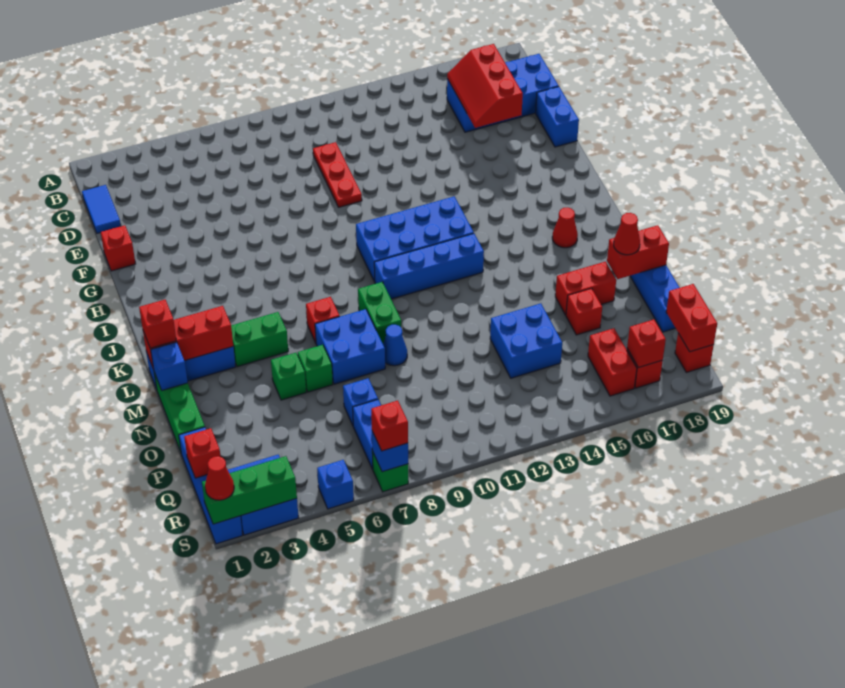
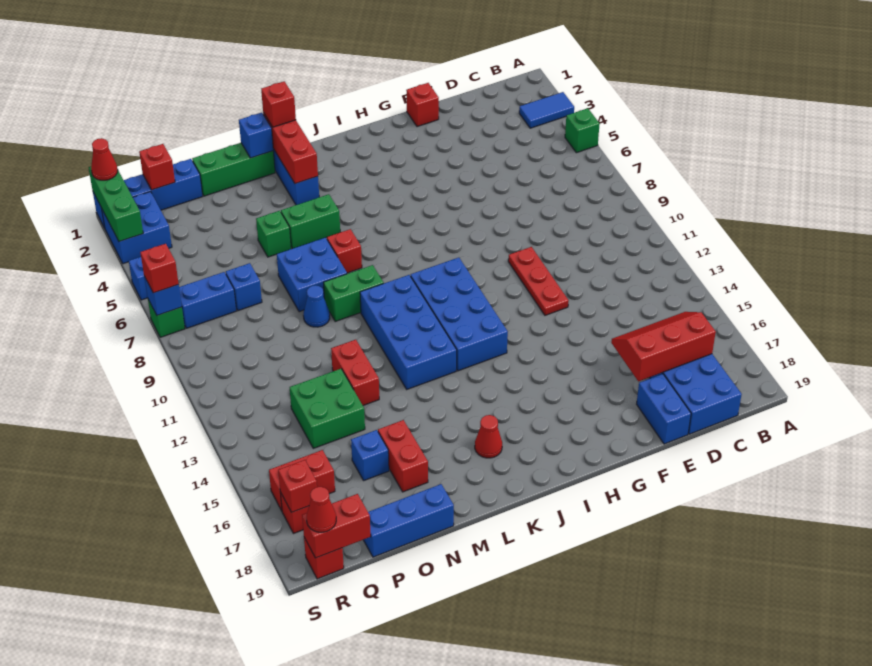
blue tile C1:D1 level 1 -> blue tile A3:B3 level 1
red plate D10:F10 level 1 -> red plate F10:F12 level 1
blue brick E19:F19 level 1 -> blue brick E18:E19 level 1
blue brick K10:K13 level 1 -> blue brick K10:L13 level 1
green brick L4:L5 level 1 -> green brick L5:M5 level 1
green brick N6 level 1 -> green brick A5 level 1
red brick N18:N19 level 2 -> red brick N12:N13 level 1
red cone N18 level 3 -> red cone R19 level 3
blue brick O13:P14 level 1 -> green brick O13:P14 level 1
red brick O16 level 1 -> blue brick O16 level 1

